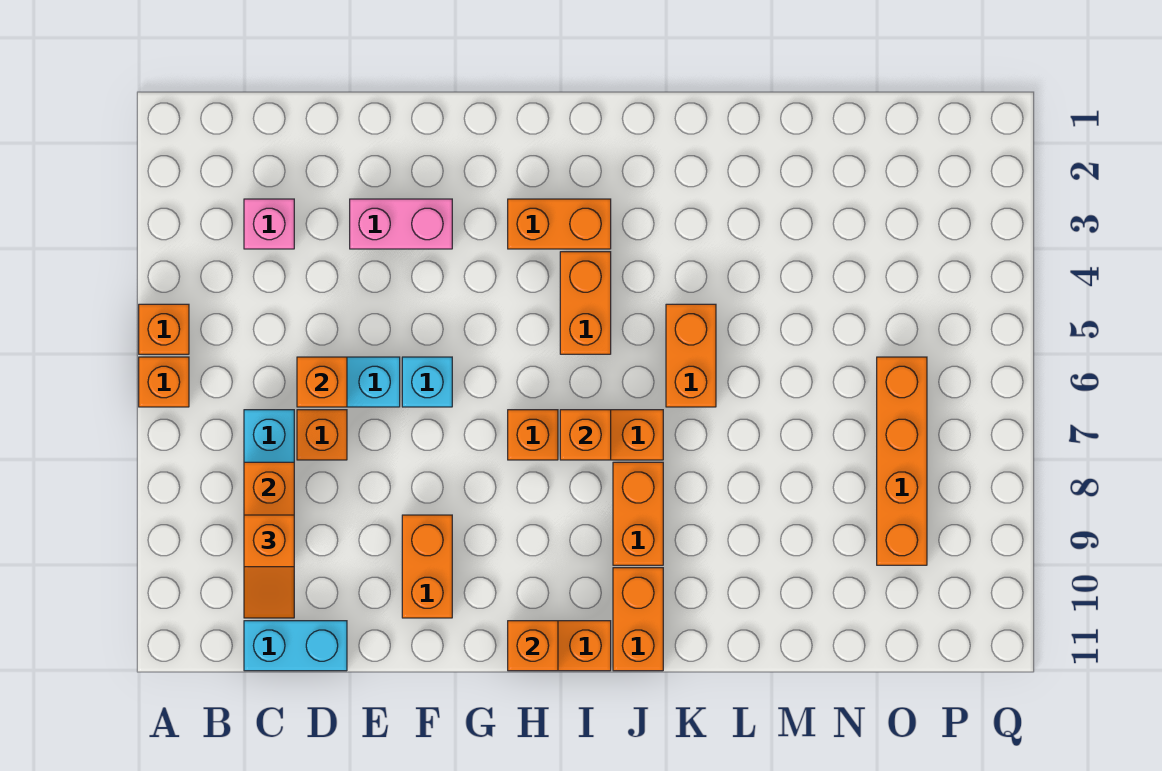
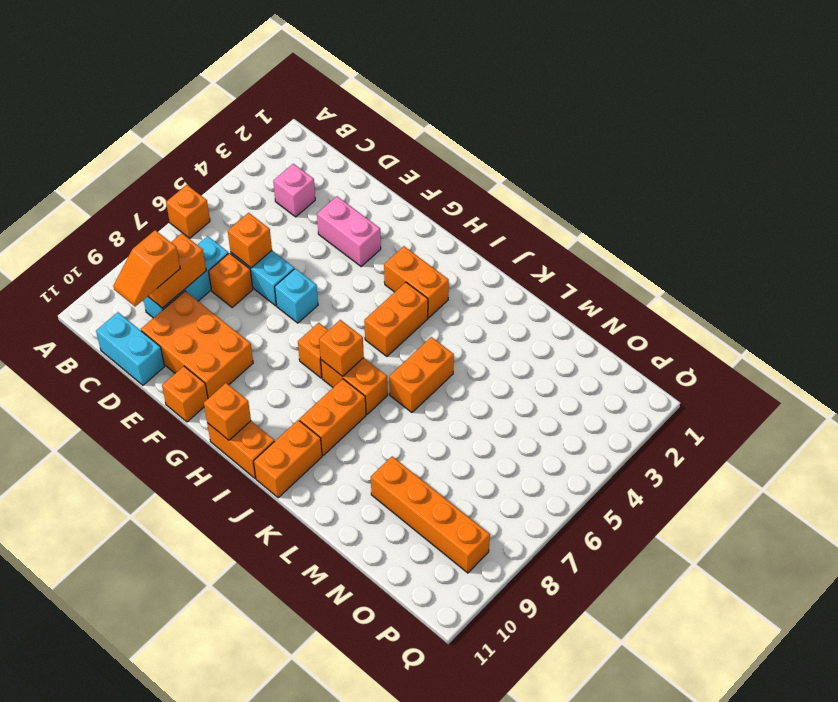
orange brick A5 level 1 -> orange brick F11 level 1
orange brick F9:F10 level 1 -> orange brick D9:F10 level 1
orange brick O6:O9 level 1 -> orange brick M9:P9 level 1

